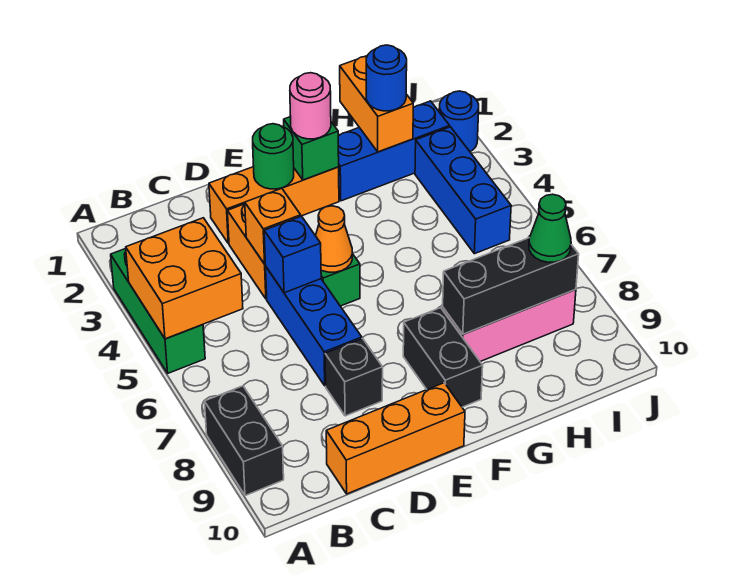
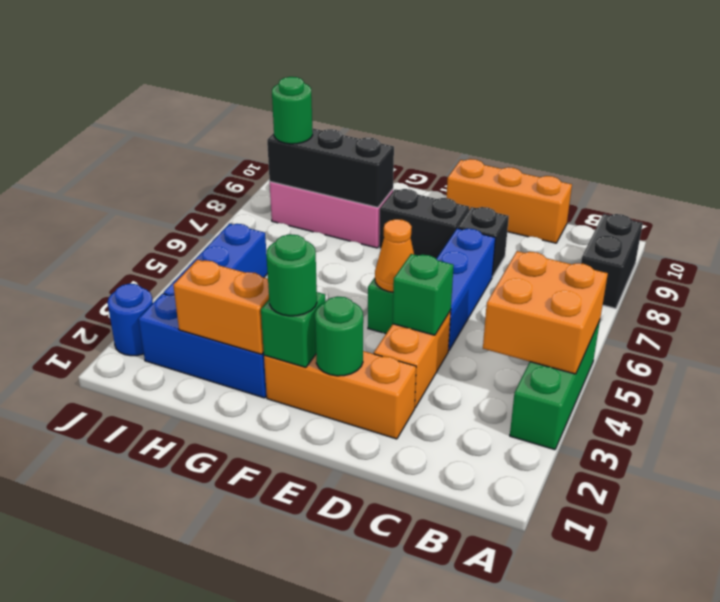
orange brick D4 level 2 -> green brick D4 level 2
blue brick D5 level 2 -> none
pink round brick F2 level 3 -> green round brick F2 level 3
black brick F8:F9 level 1 -> black brick E8:F8 level 1
orange brick H1:H2 level 2 -> orange brick G2:H2 level 2
blue round brick H2 level 3 -> none
green cone I8 level 3 -> green round brick I8 level 3

